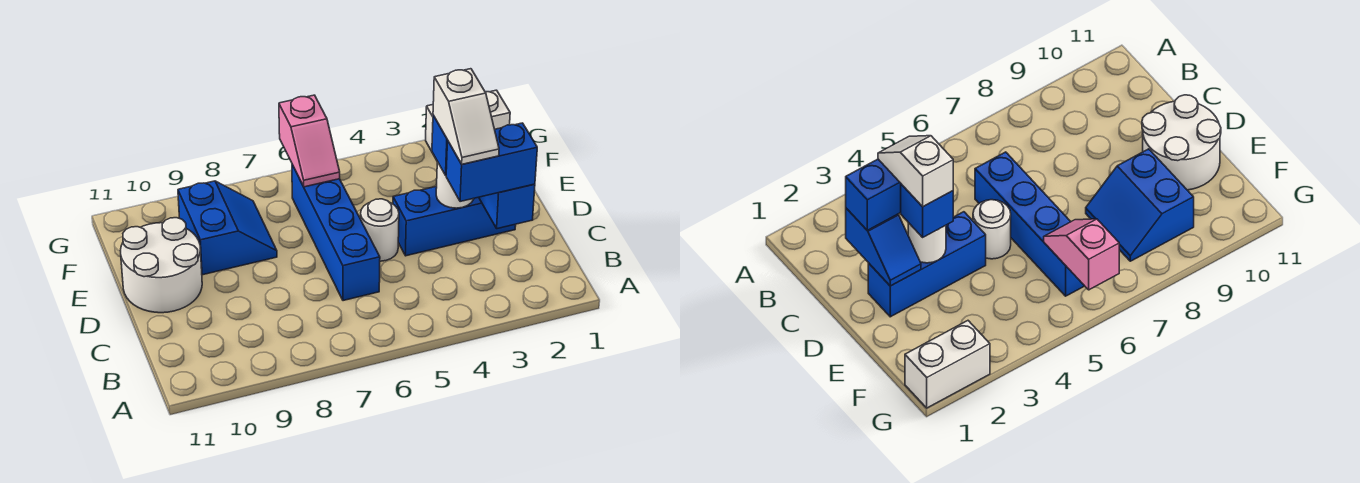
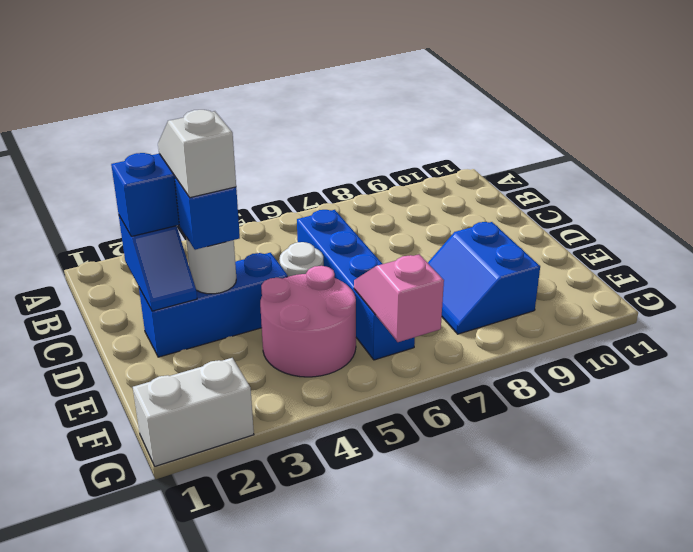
white round brick D10:E11 level 1 -> none
none -> pink round brick E4:F5 level 1

